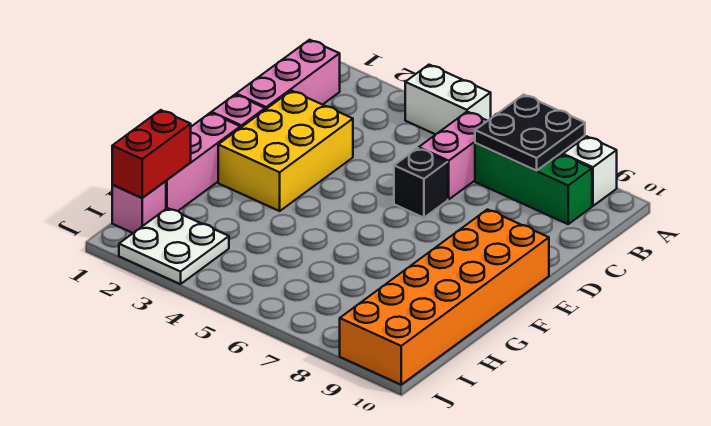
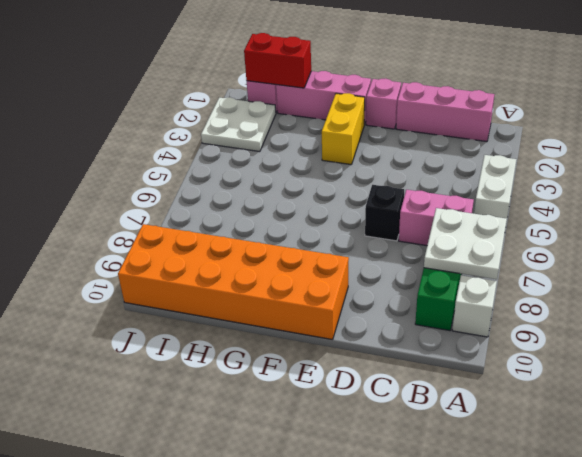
black plate A7:B8 level 2 -> white plate A7:B8 level 2
yellow brick D2:F3 level 1 -> yellow brick F2:F3 level 1

